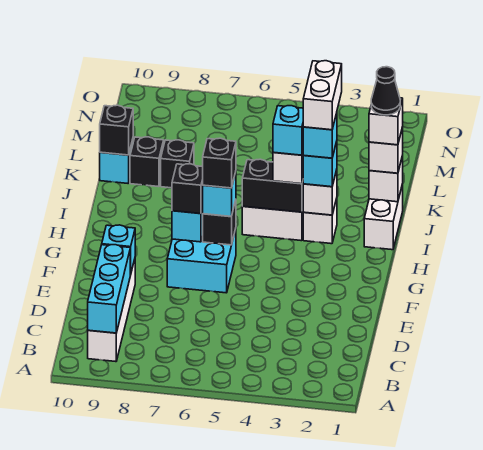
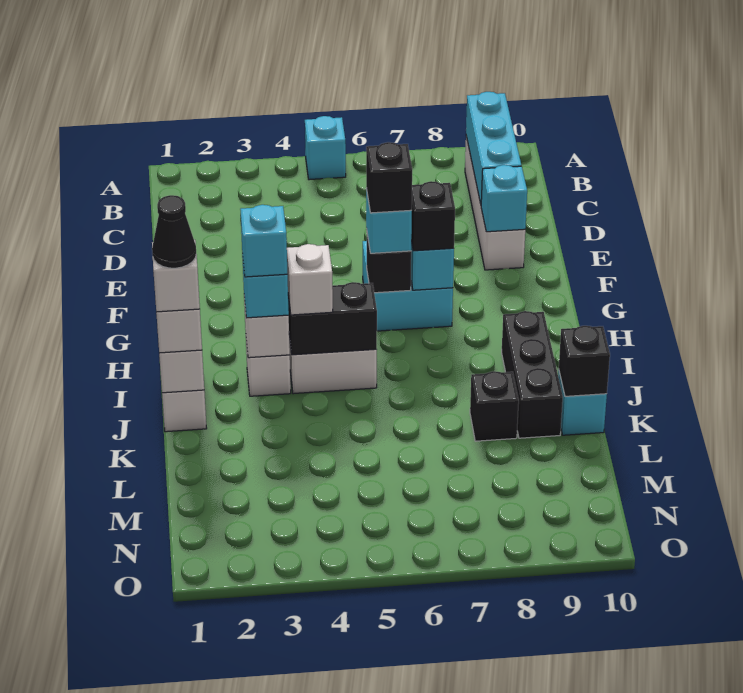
white brick I3:J3 level 5 -> none
cyan brick I4 level 4 -> cyan brick A5 level 1
black brick K9 level 1 -> black brick I9:K9 level 1

